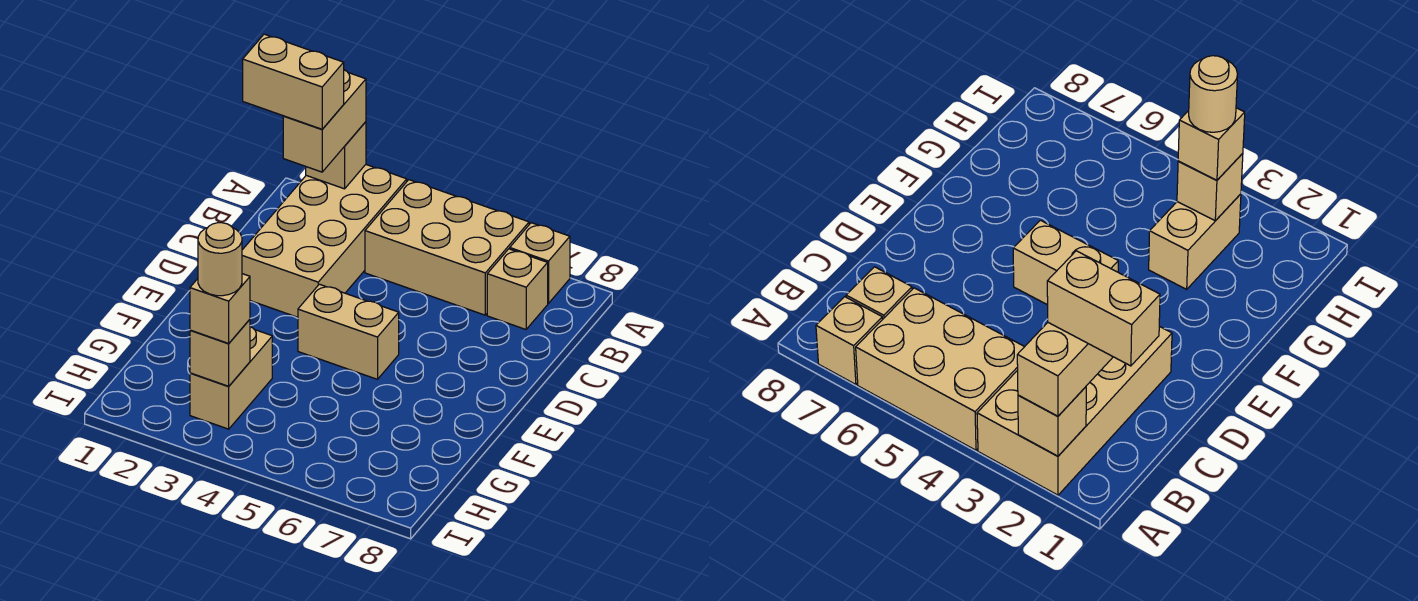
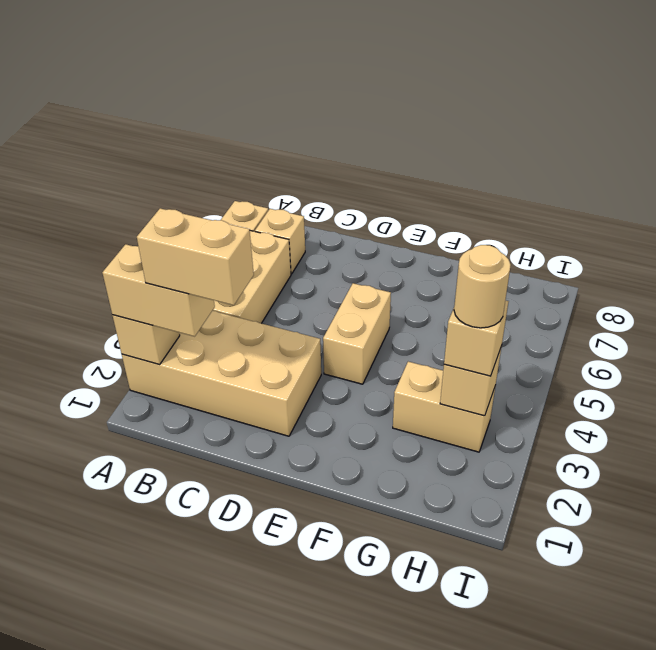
tan brick B1:B2 level 4 -> tan brick B2:C2 level 4

